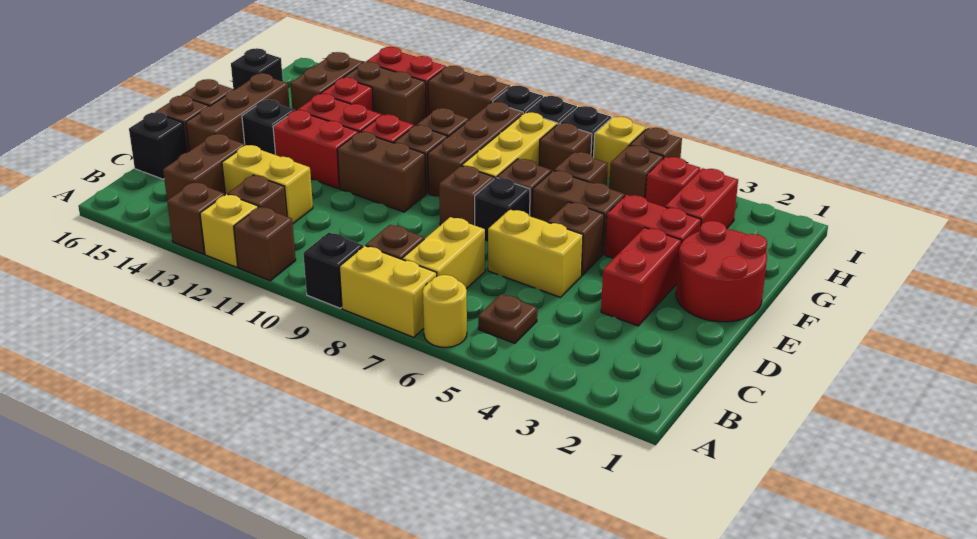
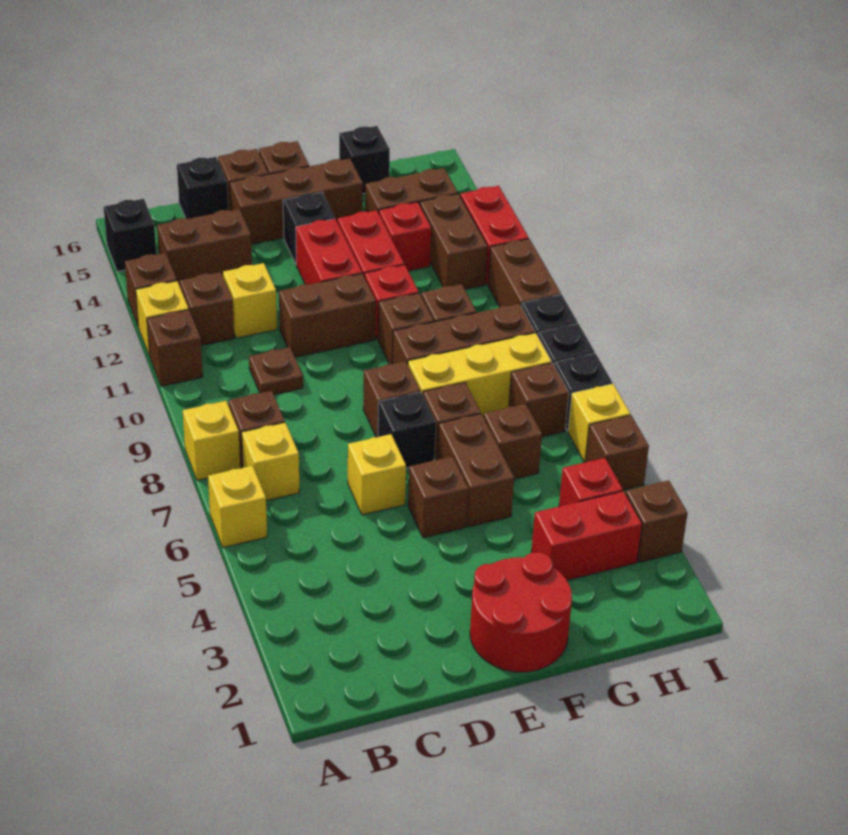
yellow round brick A6 level 1 -> yellow brick A6 level 1
yellow brick A7:A8 level 1 -> yellow brick A8 level 1
black brick A9 level 1 -> black brick A15 level 1
brown plate B5 level 1 -> brown plate C10 level 1
yellow brick B7:C7 level 1 -> yellow brick B7 level 1
yellow brick C12:C13 level 1 -> yellow brick C12 level 1
red brick D3:E3 level 1 -> none
yellow brick D5:D6 level 1 -> yellow brick D6 level 1
brown brick E10:E11 level 1 -> brown brick D11:E11 level 1
red brick F3:F4 level 1 -> none
brown brick H5 level 1 -> brown brick I3 level 1

